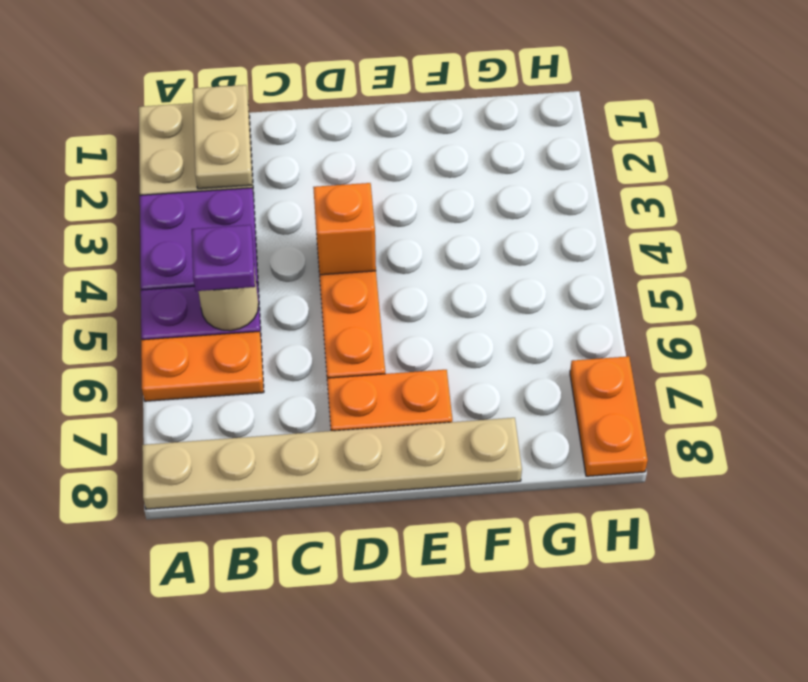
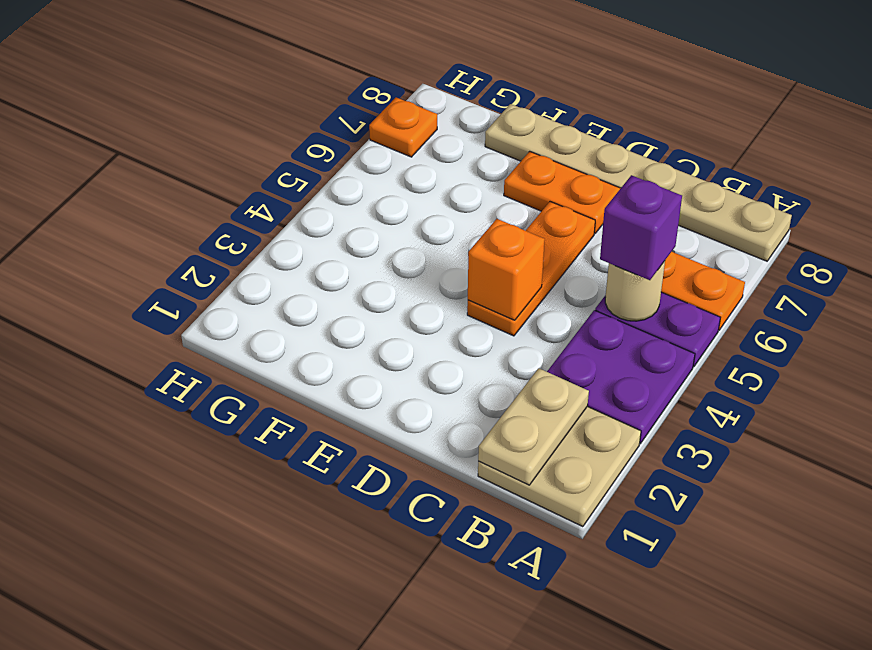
purple plate B5 level 3 -> purple brick B5 level 3
orange plate H7:H8 level 1 -> orange plate H7 level 1

